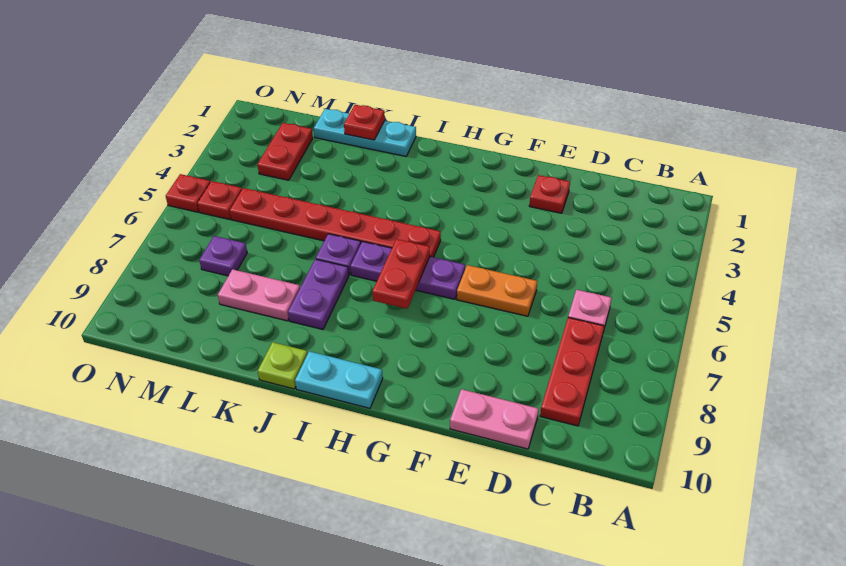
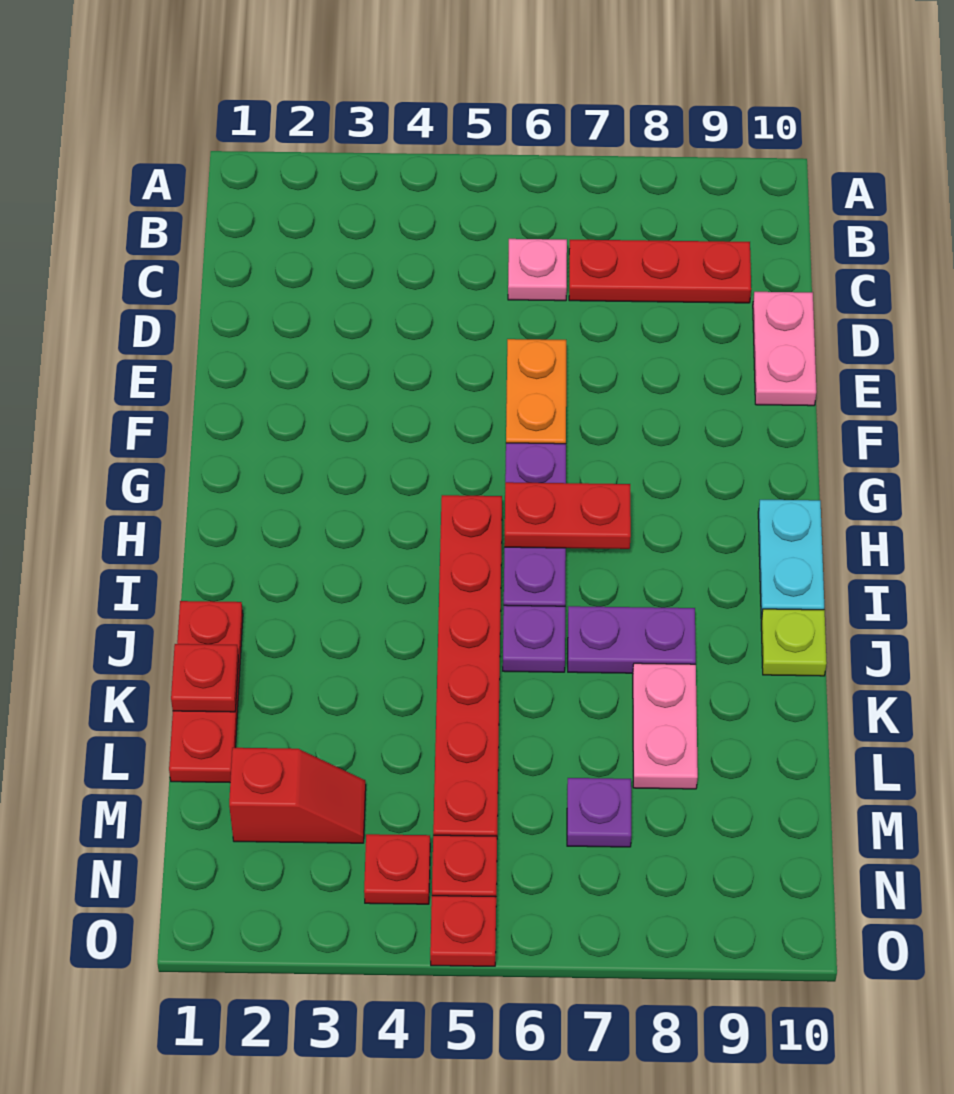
red plate E2 level 1 -> red plate N4 level 1
cyan plate J1:L1 level 1 -> red plate J1:L1 level 1
red plate M2:M3 level 1 -> red slope M2:M3 level 1 top 2

